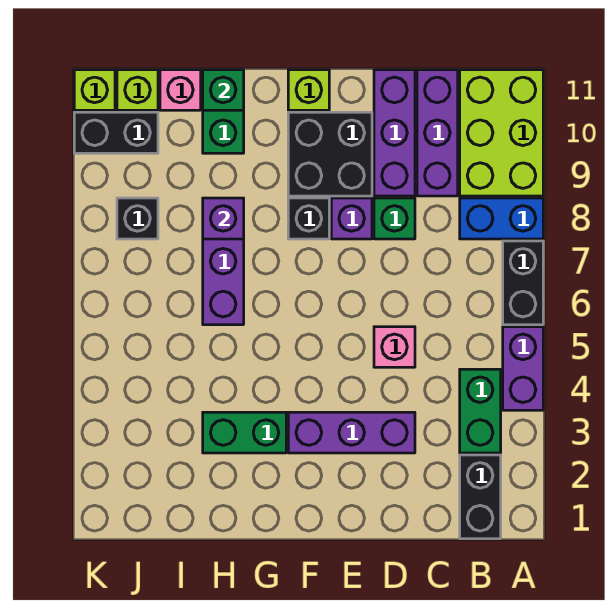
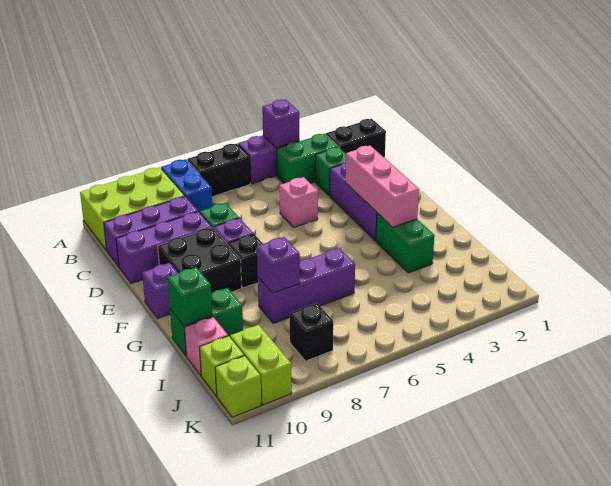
none -> purple brick A4 level 2
none -> green brick C3 level 1
none -> pink brick E3:G3 level 2
lime brick F11 level 1 -> purple brick F11 level 1
black brick J10:K10 level 1 -> lime brick J10:K10 level 1

